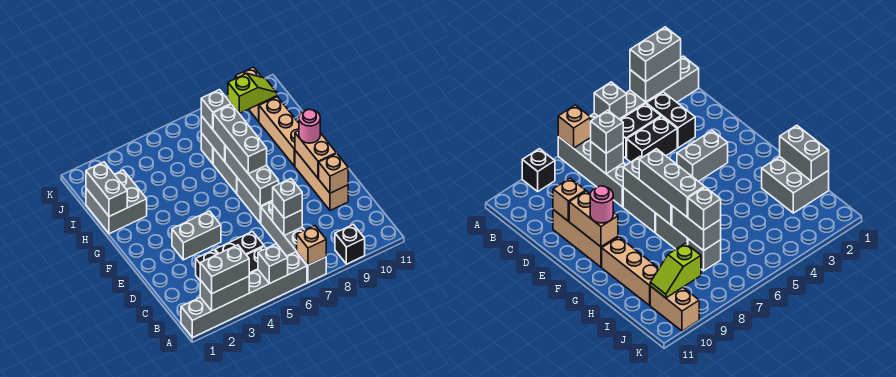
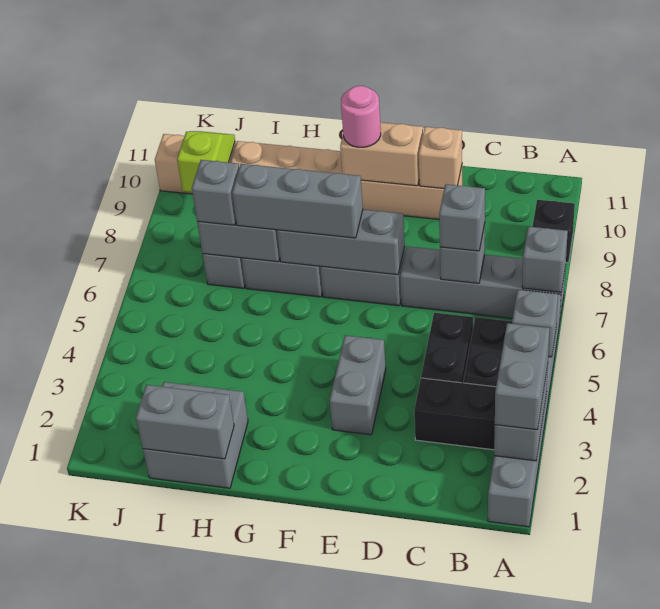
tan brick A7 level 2 -> grey brick A7 level 2

